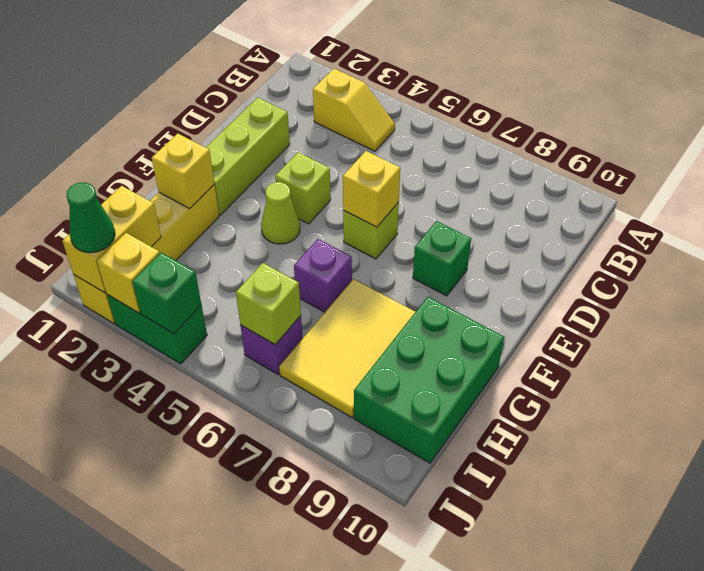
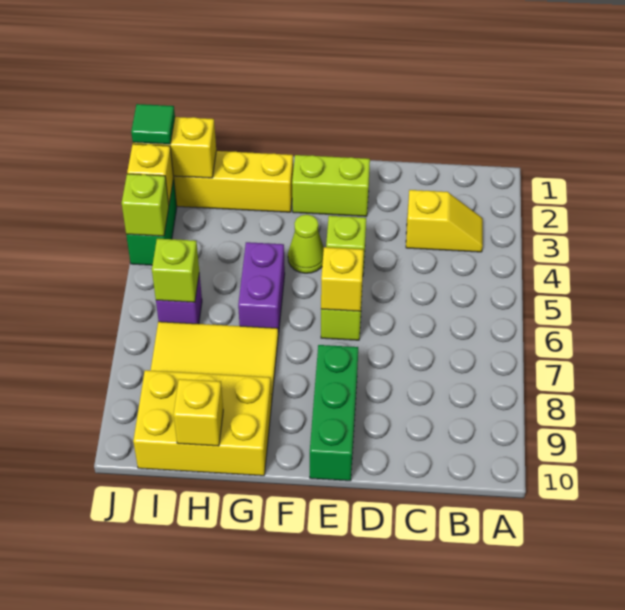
yellow slope B3:B4 level 1 top 3 -> yellow slope B3:C3 level 1 top C
lime brick D2:F2 level 1 -> lime brick E2:F2 level 1
green brick E8 level 1 -> green brick E8:E10 level 1
yellow brick G2 level 2 -> yellow brick H10 level 2
purple brick G6 level 1 -> purple brick G5:G6 level 1
green brick G9:I10 level 1 -> yellow brick G9:I10 level 1
green cone J2 level 3 -> green tile J2 level 3
green brick J4 level 2 -> lime brick J4 level 2

